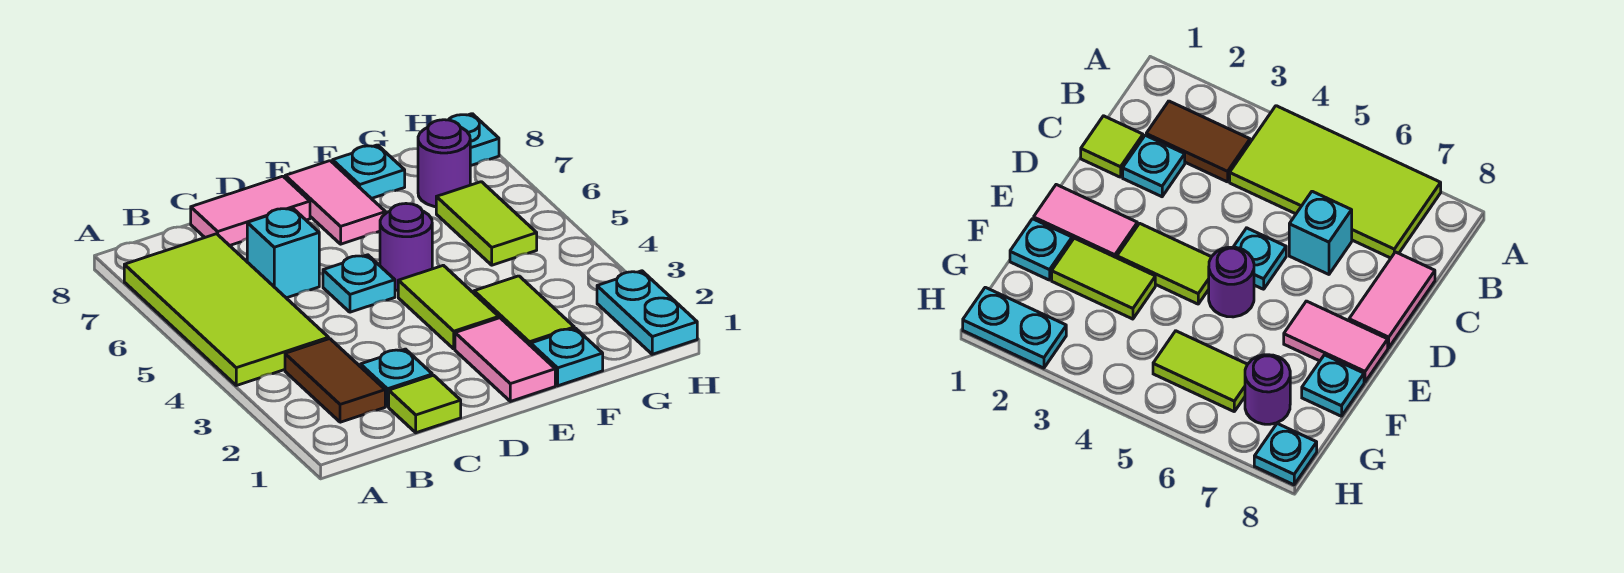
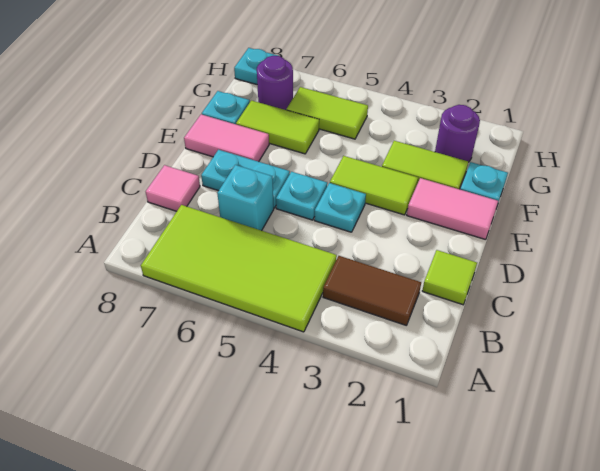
cyan plate C2 level 1 -> cyan plate D4 level 1
pink tile C8:D8 level 1 -> pink tile C8 level 1
purple round brick E5 level 1 -> purple round brick G2 level 1
none -> lime tile F6:F7 level 1
cyan plate H1:H2 level 1 -> cyan plate D6:D7 level 1

